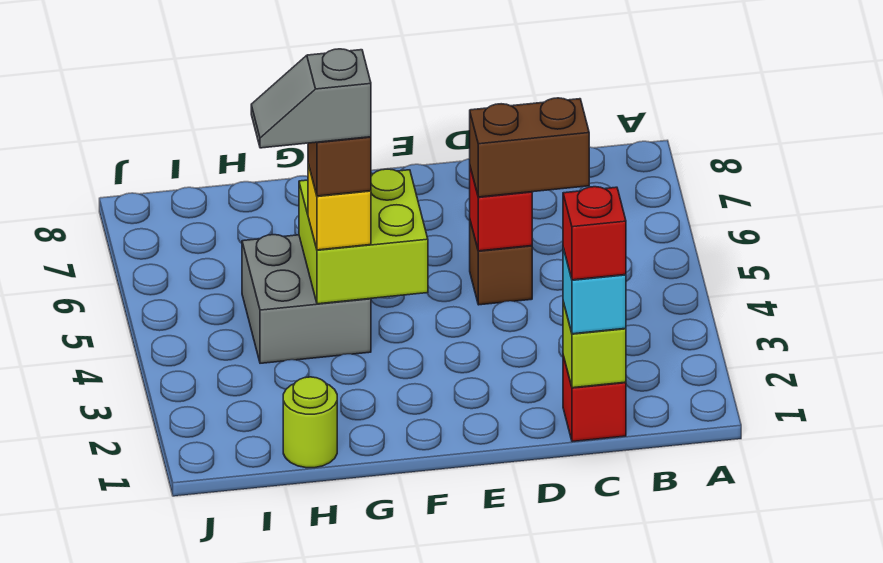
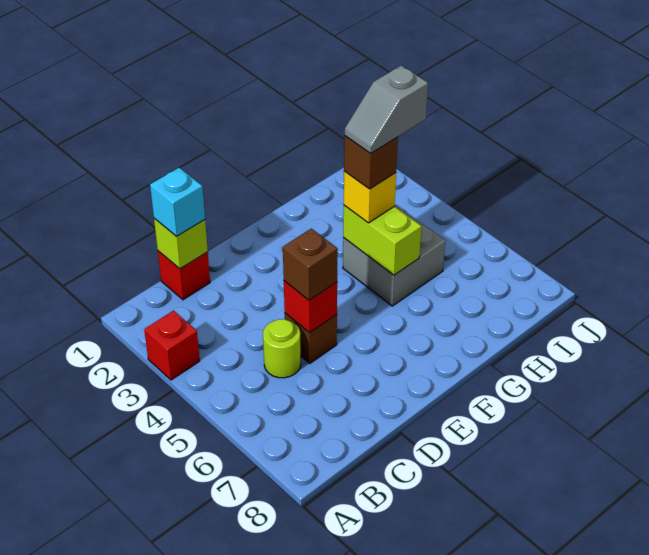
red brick C1 level 4 -> red brick A3 level 1
brown brick C5:D5 level 3 -> brown brick D5 level 3
lime brick F4:G5 level 2 -> lime brick G4:G5 level 2
grey slope G4:H4 level 5 top G -> grey slope G4:H4 level 5 top H
lime round brick H1 level 1 -> lime round brick C5 level 1

